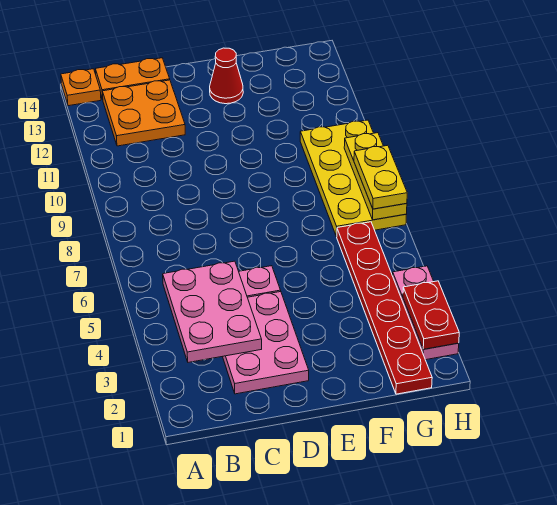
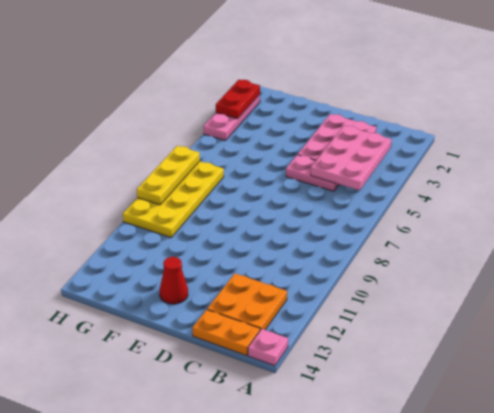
orange plate A14 level 1 -> pink plate A14 level 1
red plate G1:G6 level 1 -> none
yellow plate H7:H8 level 3 -> none

